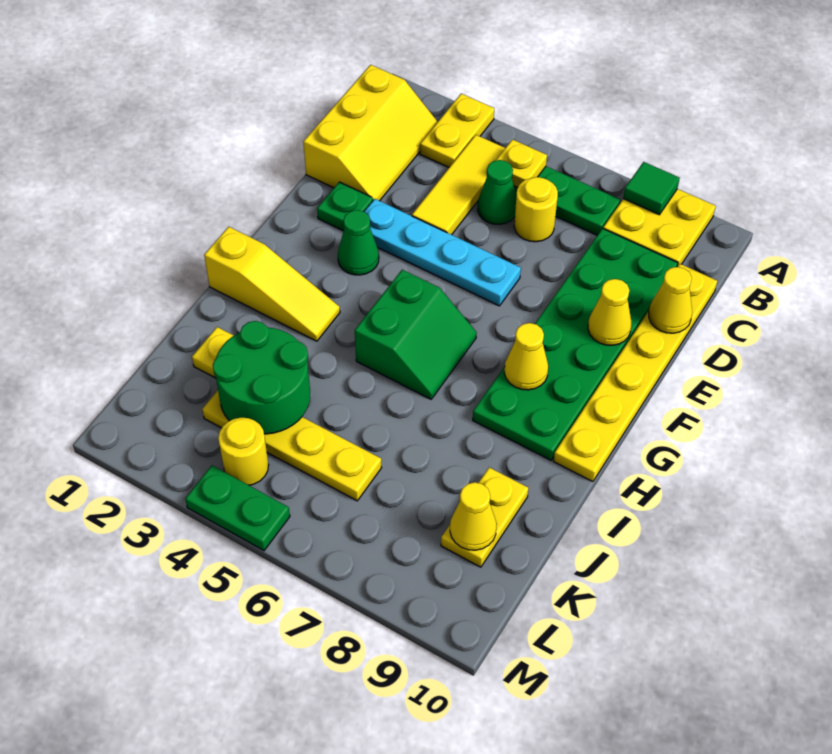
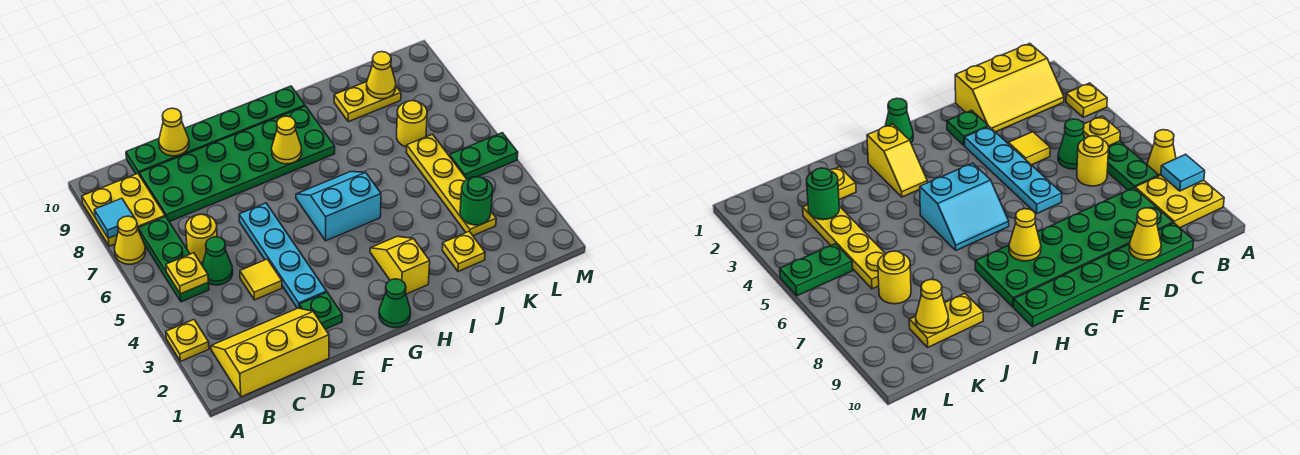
yellow plate A3:B3 level 1 -> yellow plate A3 level 1
green tile A8 level 2 -> cyan tile A8 level 2
yellow tile B4:D4 level 1 -> yellow tile D4 level 1
yellow plate C10:H10 level 1 -> green plate C10:H10 level 1
yellow cone E9 level 2 -> yellow cone A7 level 1
green cone F3 level 1 -> green cone G1 level 1
green slope G5:H6 level 1 top 5 -> cyan slope G5:H6 level 1 top 5
yellow slope H1:H3 level 1 top 1 -> yellow slope H2:H3 level 1 top 2
green round brick J3:K4 level 2 -> green round brick K3 level 2
yellow round brick L4 level 1 -> yellow round brick K7 level 1
green plate M4:M5 level 1 -> green plate L5:M5 level 1

